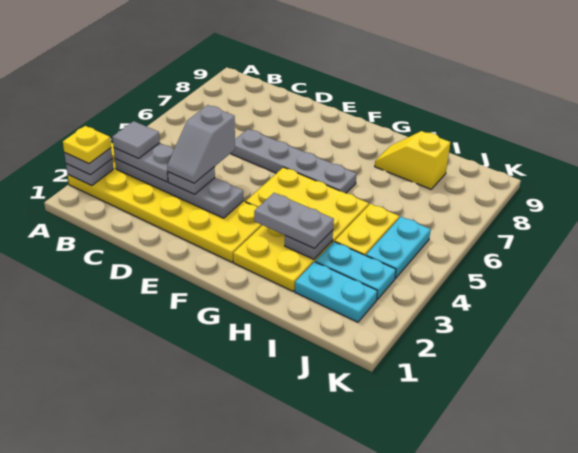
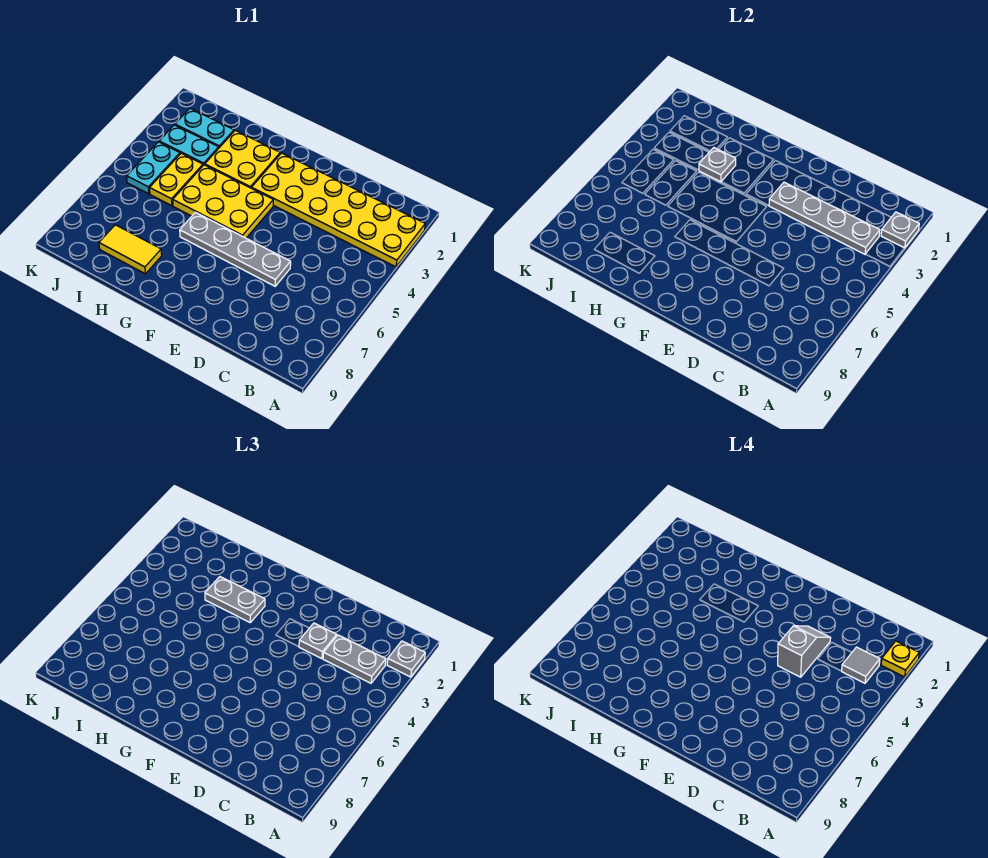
yellow slope H8:I8 level 1 top I -> yellow tile H8:I8 level 1

